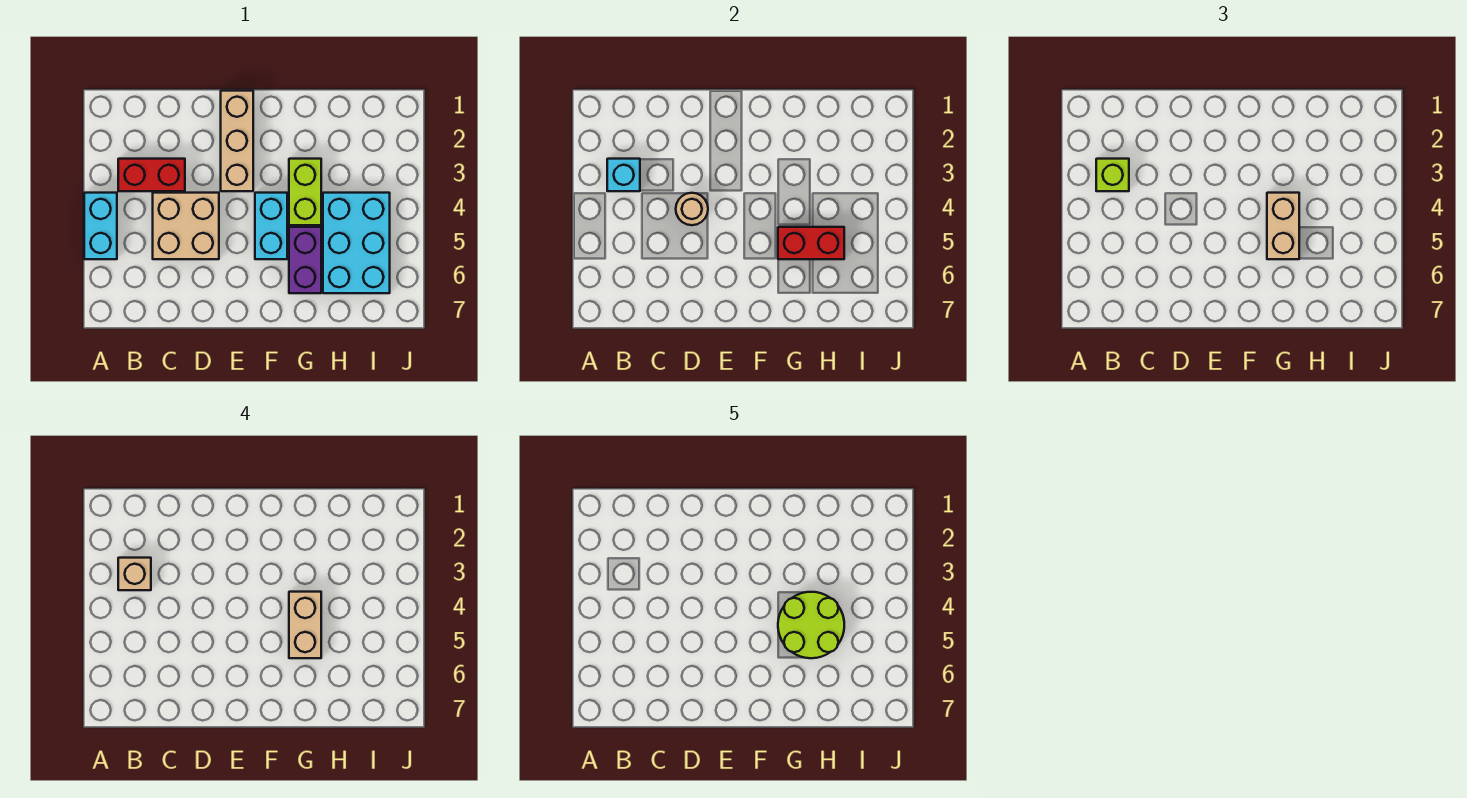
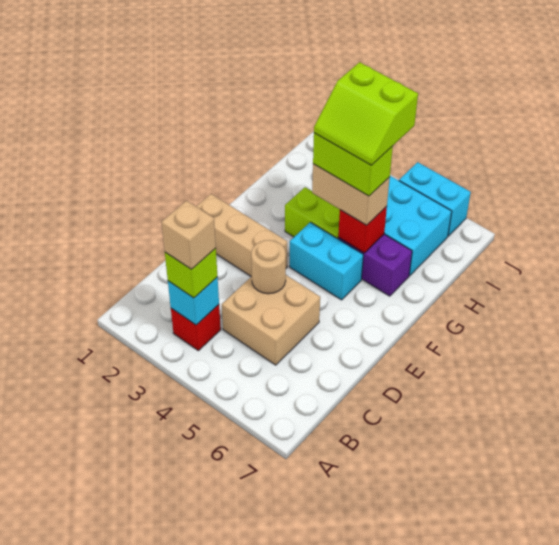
cyan brick A4:A5 level 1 -> cyan brick J5:J6 level 1
red brick B3:C3 level 1 -> red brick B3 level 1
tan brick G4:G5 level 4 -> lime brick G4:G5 level 4
lime round brick G4:H5 level 5 -> lime slope G4:H5 level 5 top H
red brick G5:H5 level 2 -> red brick G5 level 2

